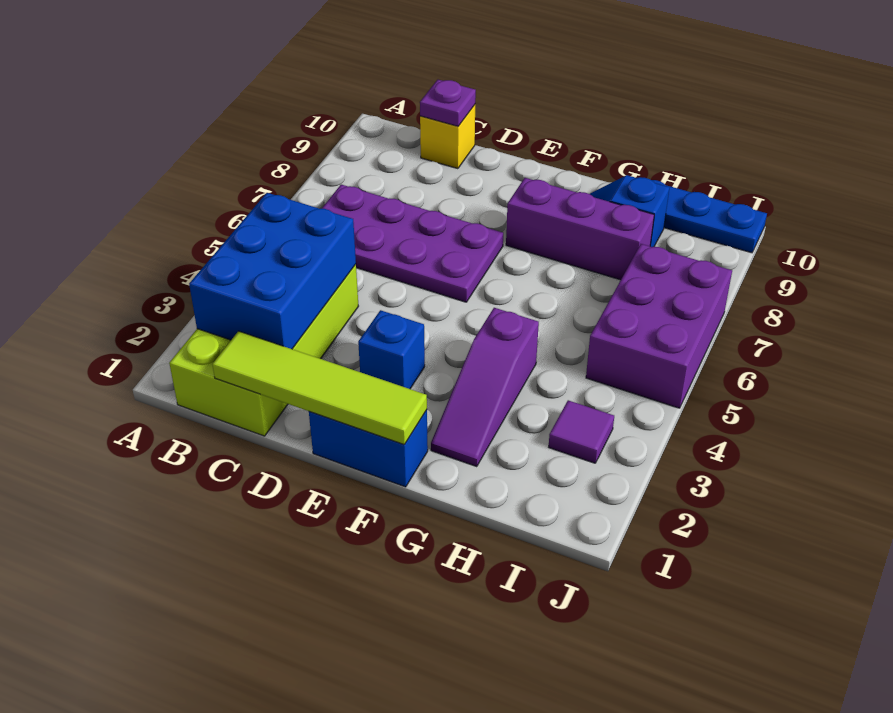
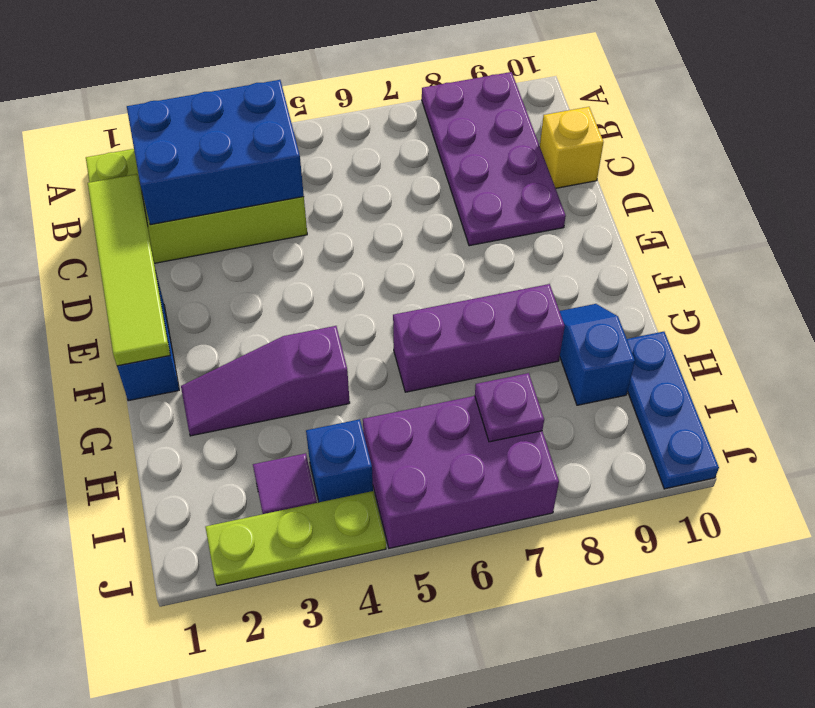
purple plate B6:E7 level 1 -> purple plate A8:D9 level 1
purple plate C10 level 2 -> purple plate I7 level 2
blue brick E3 level 1 -> blue brick I4 level 1
purple brick F8:H8 level 1 -> purple brick G6:G8 level 1
none -> lime plate J2:J4 level 1

